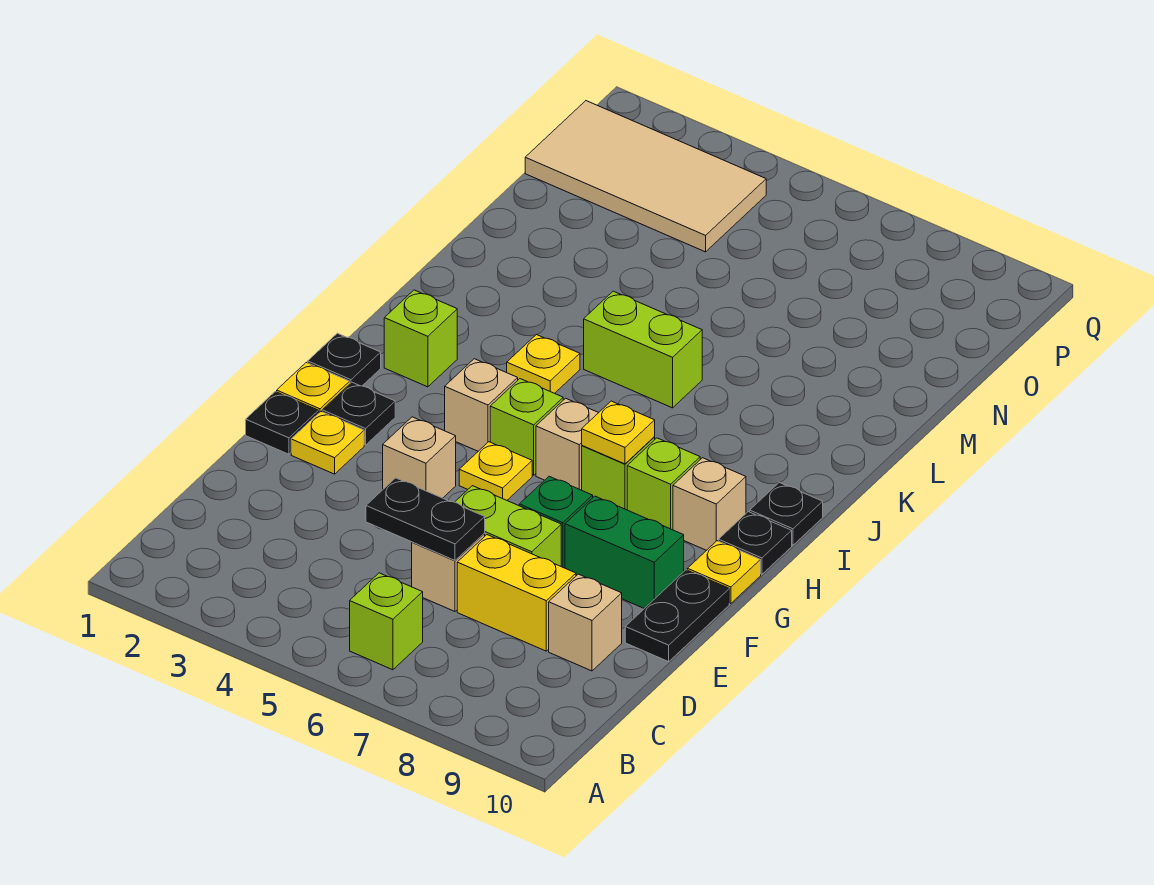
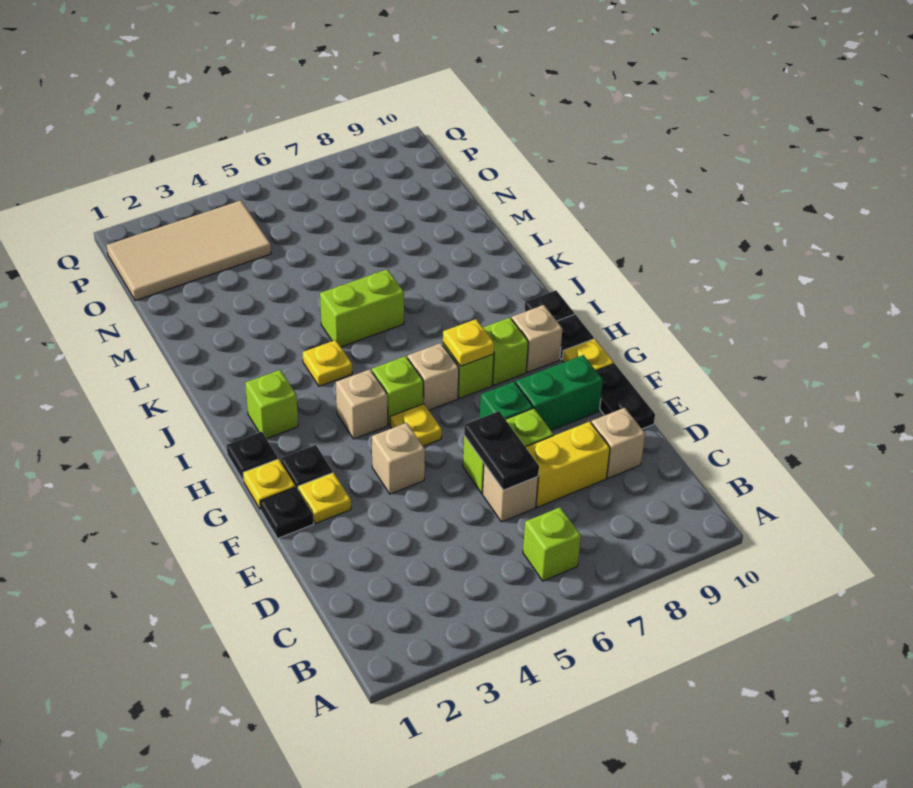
black plate D5:D6 level 2 -> black plate D6:E6 level 2

